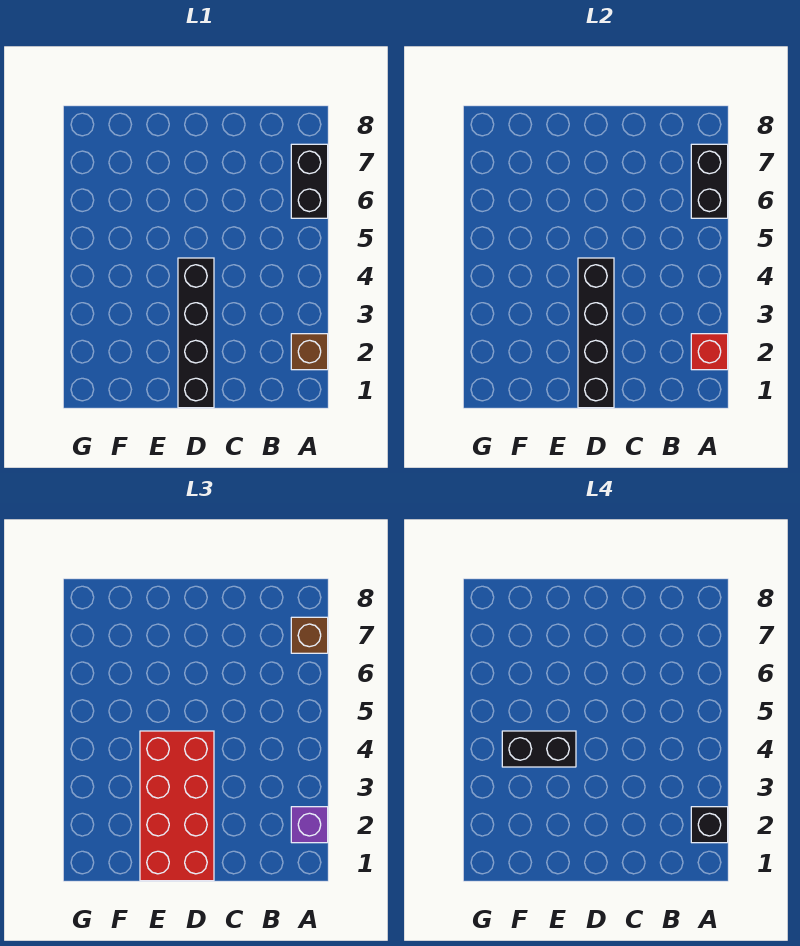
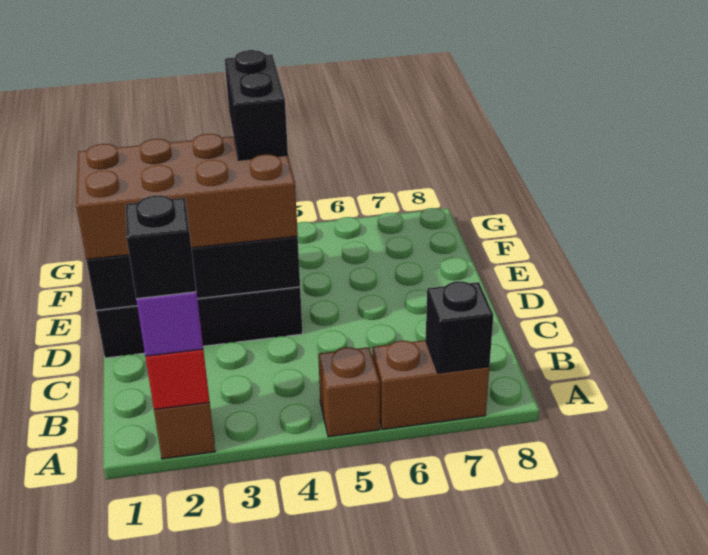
black brick A6:A7 level 1 -> brown brick A6:A7 level 1
black brick A6:A7 level 2 -> black brick A7 level 2
brown brick A7 level 3 -> brown brick A5 level 1
red brick D1:E4 level 3 -> brown brick D1:E4 level 3

